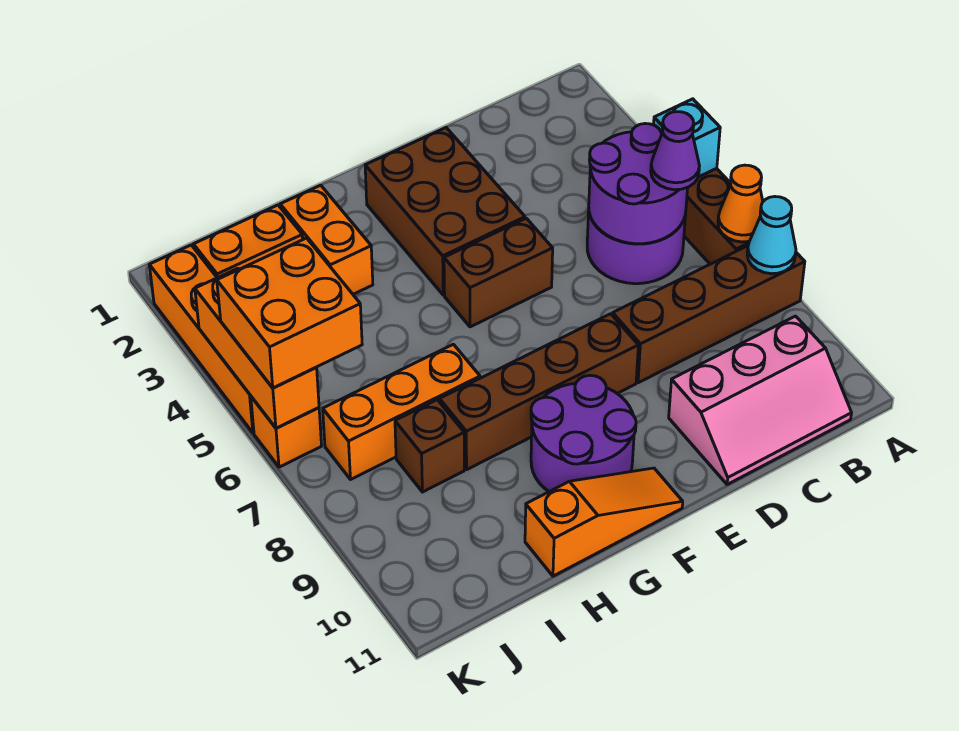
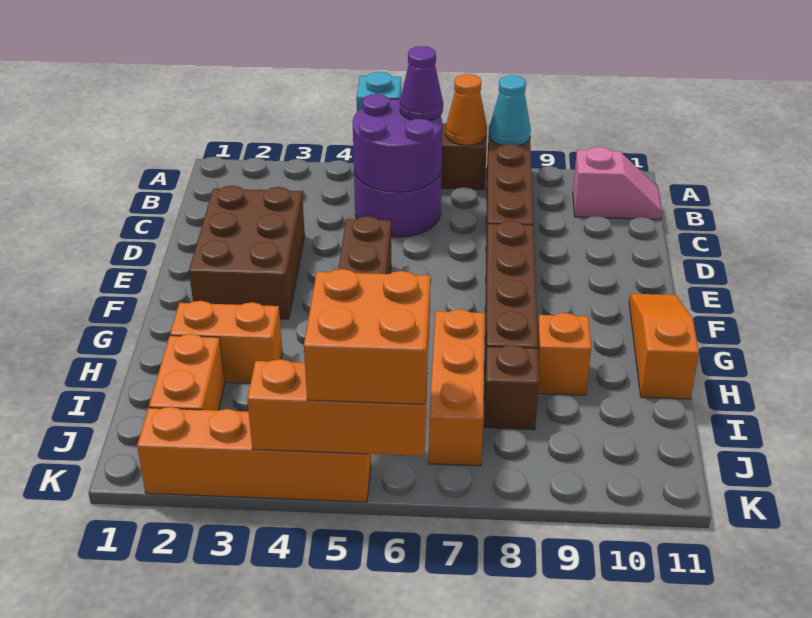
pink slope B10:D11 level 1 top 10 -> pink slope B10:B11 level 1 top 10
brown brick E2:F4 level 1 -> brown brick D2:F3 level 1
purple round brick F9:G10 level 1 -> none
orange brick K6 level 1 -> orange brick H9 level 1

